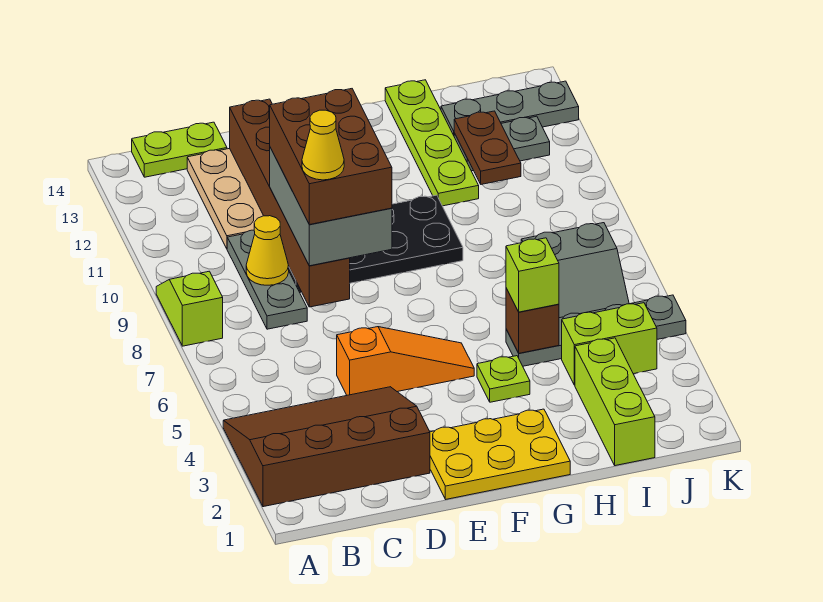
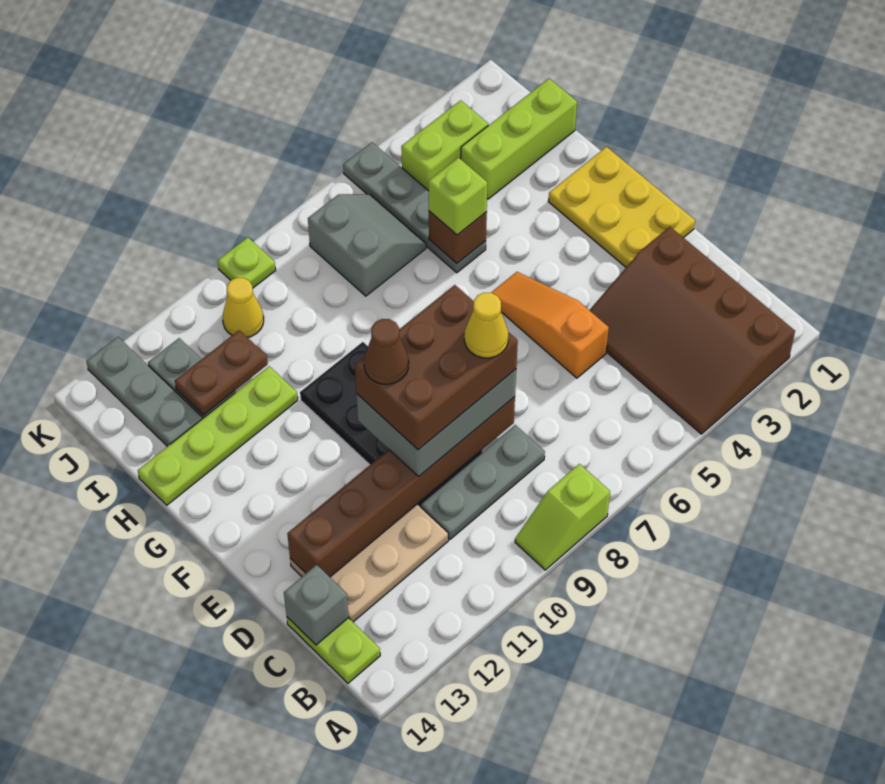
yellow cone C9 level 2 -> yellow cone J10 level 1
none -> grey brick C14 level 2
none -> brown cone E10 level 5
lime plate G4 level 1 -> lime plate K9 level 1
lime brick I4:J4 level 1 -> lime brick J3:J4 level 1

